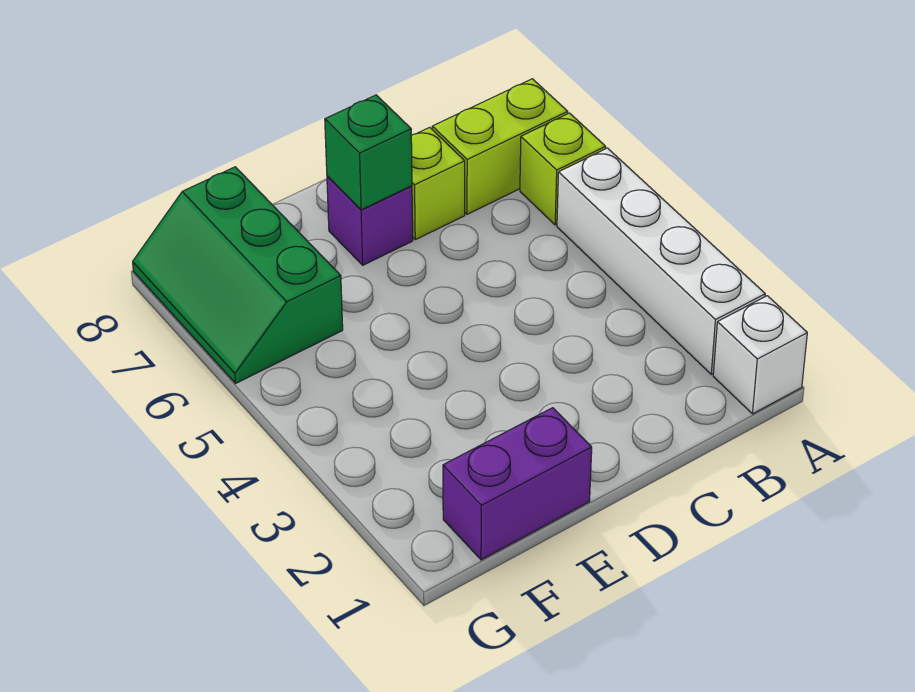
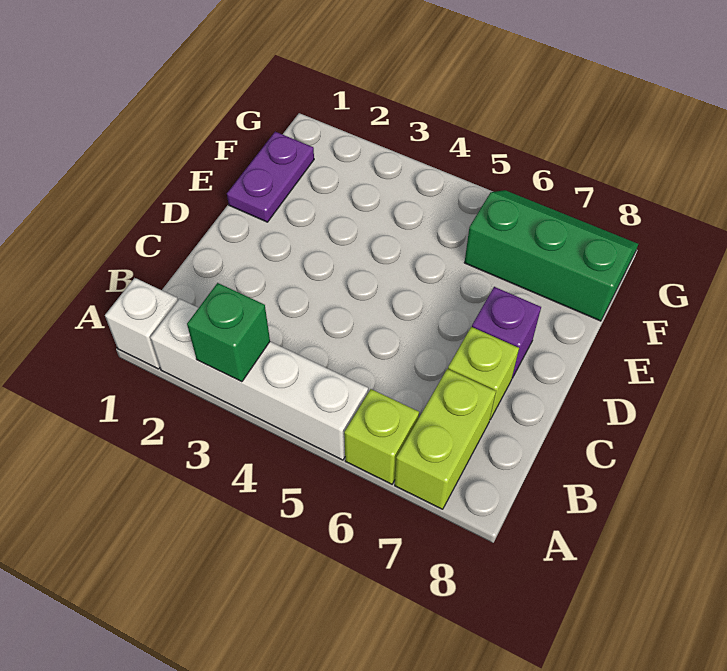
green brick D7 level 2 -> green brick A3 level 2
purple brick E1:F1 level 1 -> purple plate E1:F1 level 1

